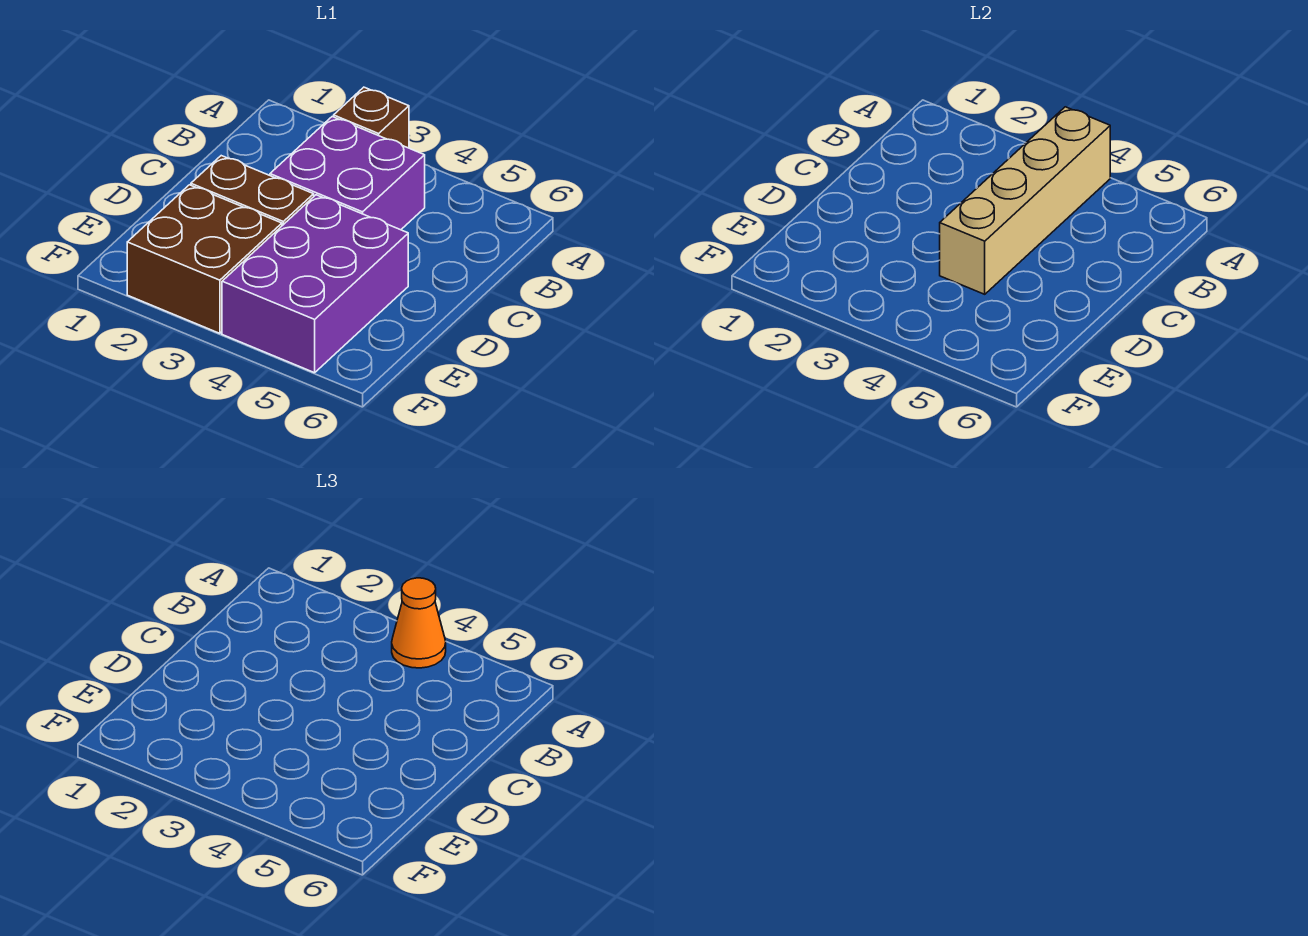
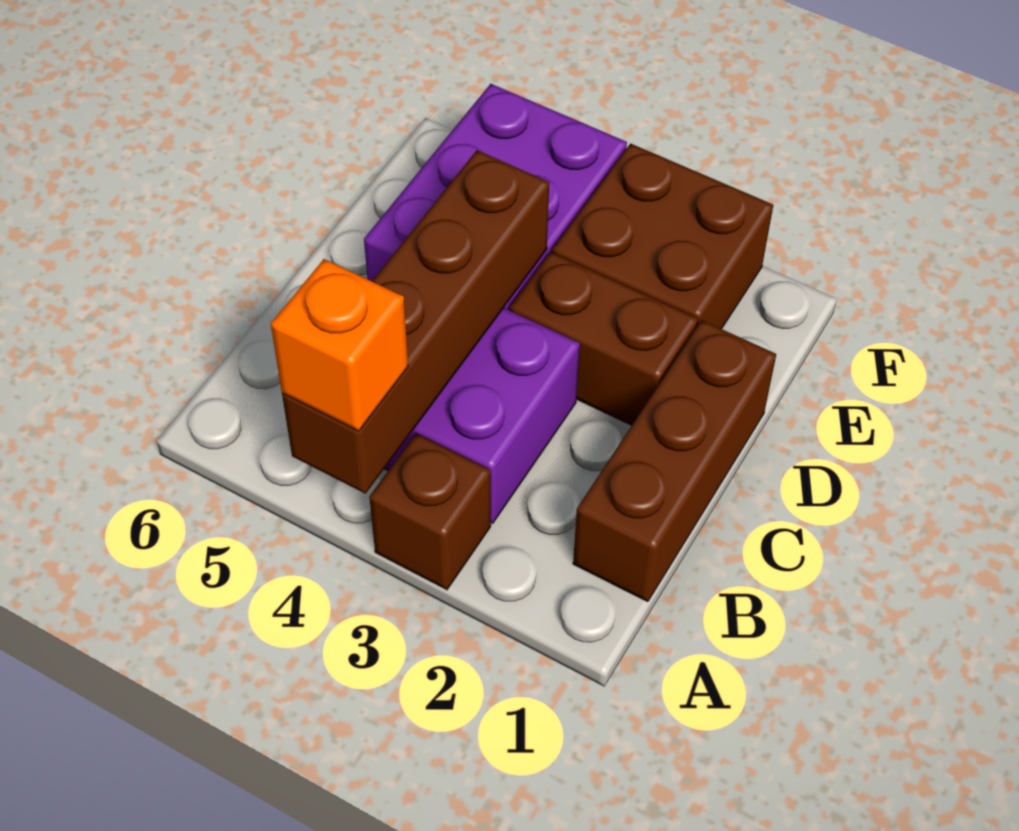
tan brick A4:D4 level 2 -> brown brick A4:D4 level 2
orange cone A4 level 3 -> orange brick A4 level 3
none -> brown brick B1:D1 level 1

